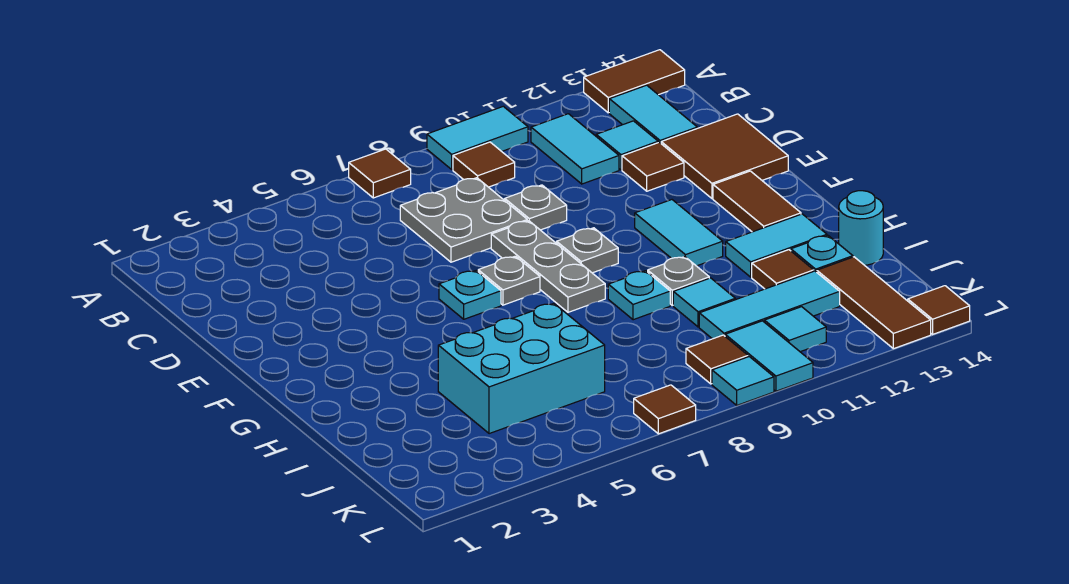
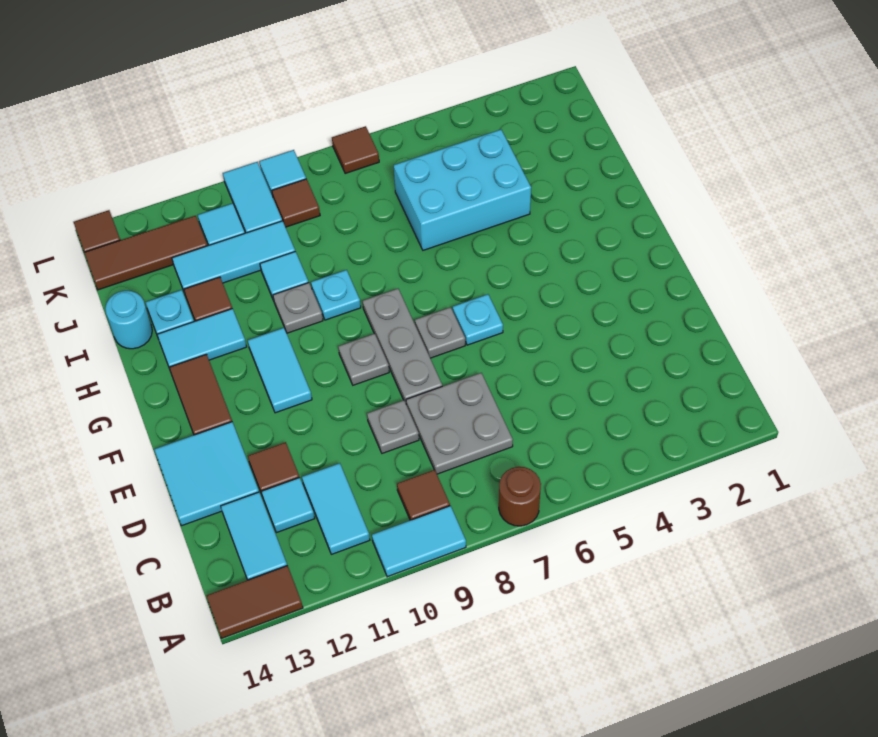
brown tile A7 level 1 -> brown round brick A7 level 1
brown tile D13:E14 level 1 -> cyan tile D13:E14 level 1
brown tile J13:L13 level 1 -> brown tile K12:K14 level 1

